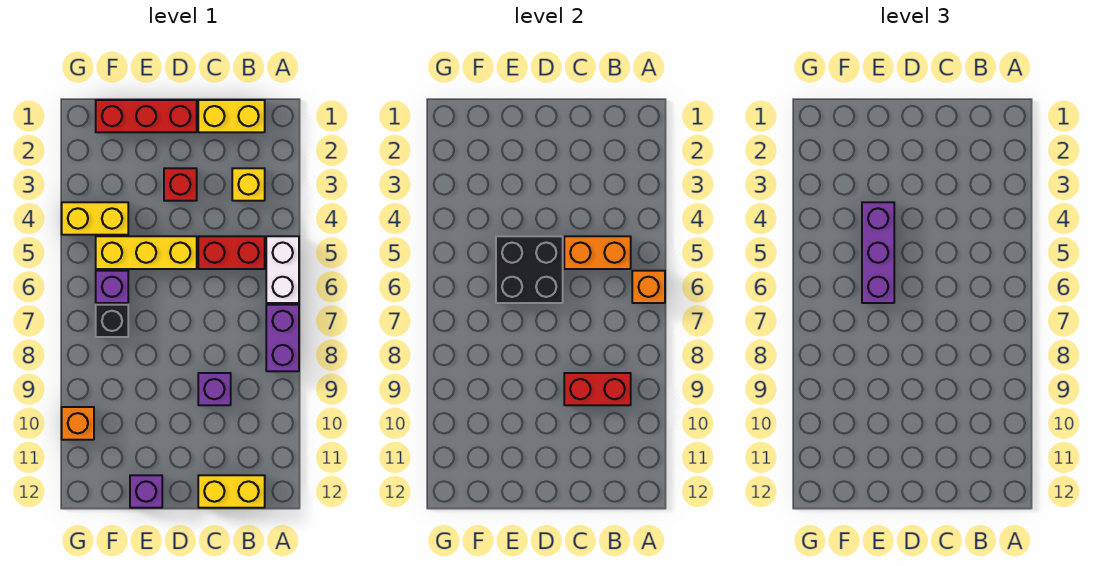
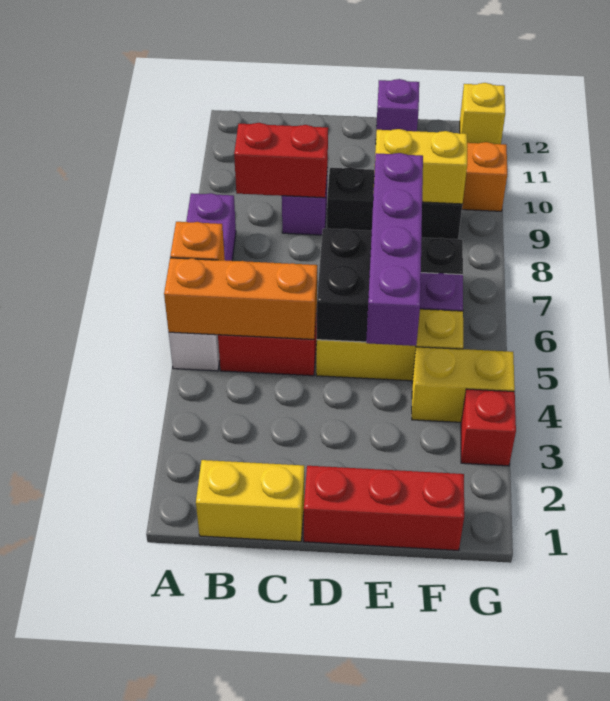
yellow brick B3 level 1 -> yellow brick G12 level 1
orange brick B5:C5 level 2 -> orange brick A5:C5 level 2
yellow brick B12:C12 level 1 -> yellow brick E9:F9 level 2
red brick D3 level 1 -> red brick G3 level 1
none -> black brick D9:F9 level 1
purple brick E4:E6 level 3 -> purple brick E4:E7 level 3

